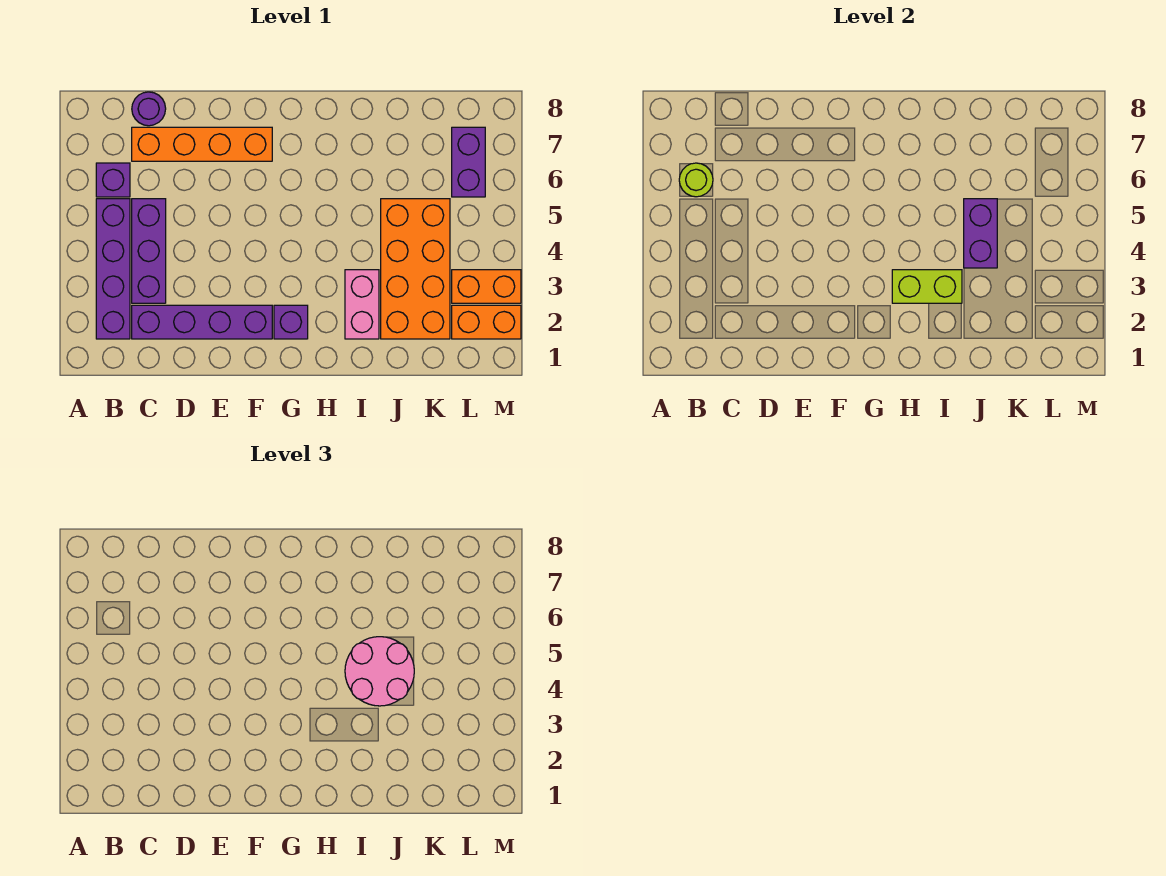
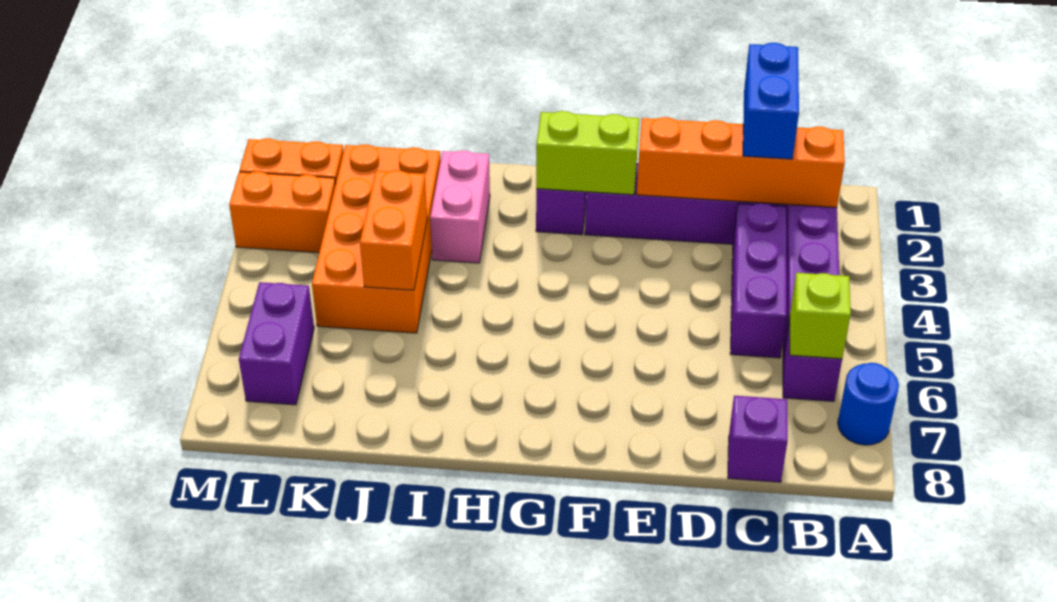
none -> blue round brick A7 level 1
lime round brick B6 level 2 -> lime brick B6 level 2
none -> blue brick C1:C2 level 3
orange brick C7:F7 level 1 -> orange brick B2:E2 level 2
purple round brick C8 level 1 -> purple brick C8 level 1
lime brick H3:I3 level 2 -> lime brick F2:G2 level 2
pink round brick I4:J5 level 3 -> none
purple brick J4:J5 level 2 -> orange brick J4:J5 level 2

